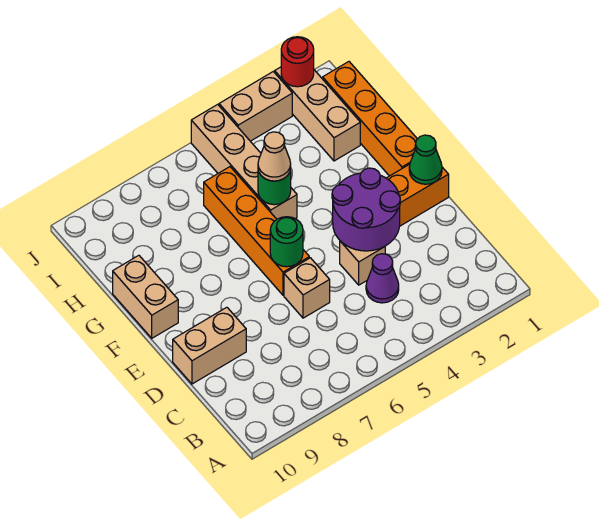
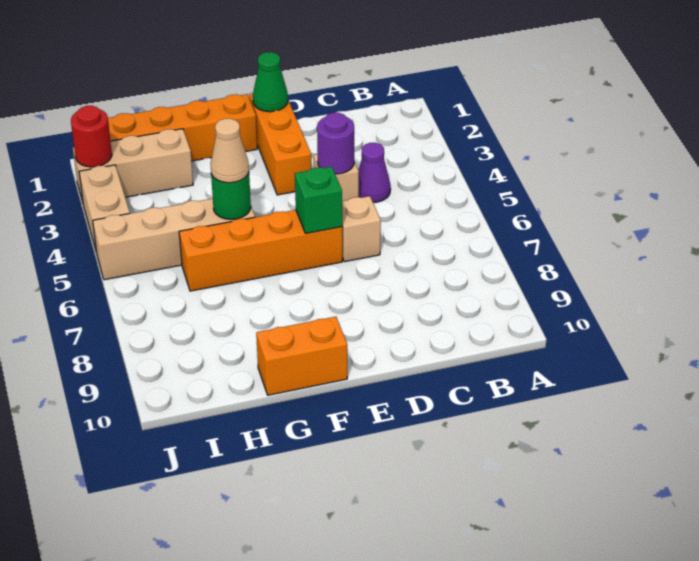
purple round brick D3:E4 level 2 -> purple round brick D4 level 2
tan brick D9:D10 level 1 -> none
green round brick E6 level 2 -> green brick E6 level 2
tan brick F10:G10 level 1 -> orange brick F10:G10 level 1

